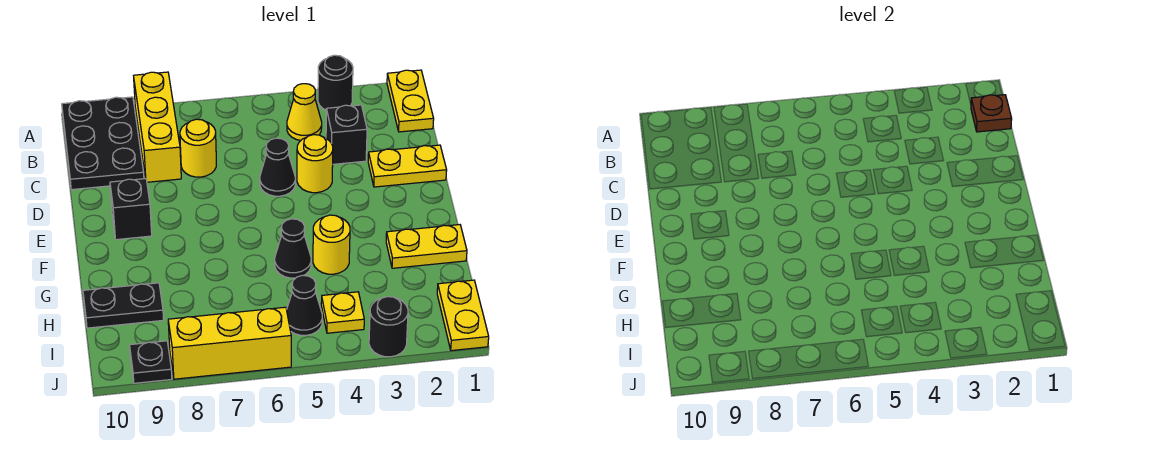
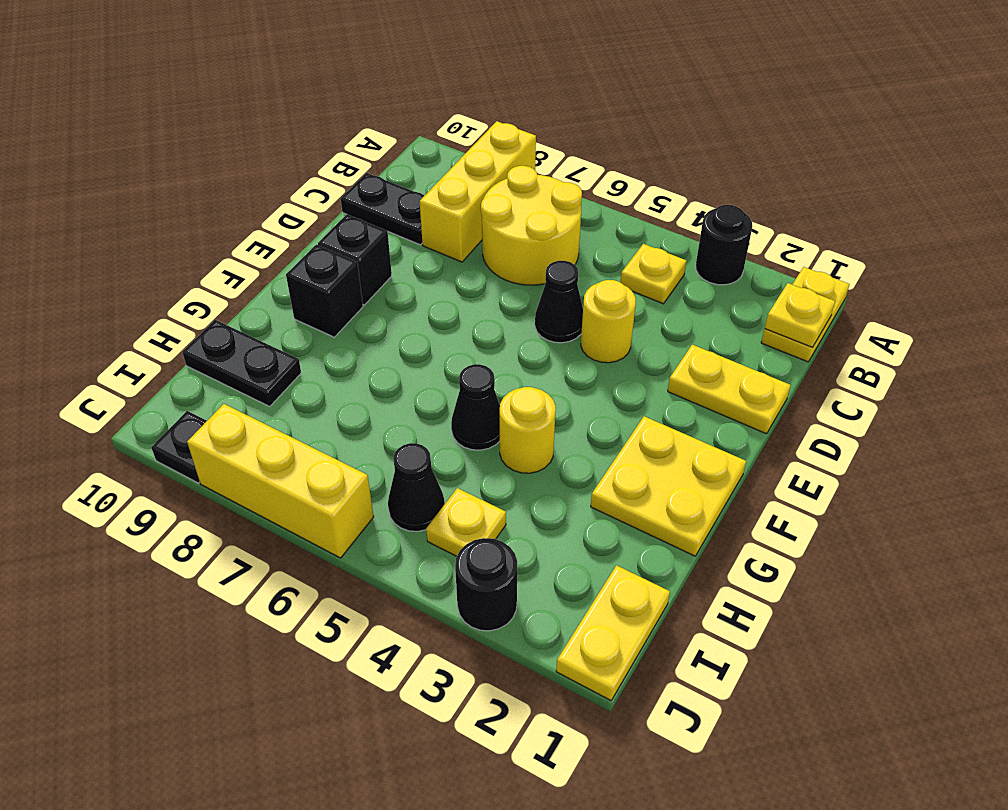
black plate A9:C10 level 1 -> black plate C9:C10 level 1
brown plate B1 level 2 -> yellow plate B1 level 2
yellow cone B4 level 1 -> yellow plate B4 level 1
black brick C3 level 1 -> black brick F9 level 1
yellow round brick C7 level 1 -> yellow round brick B6:C7 level 1
yellow plate G1:G2 level 1 -> yellow plate F1:G2 level 1

